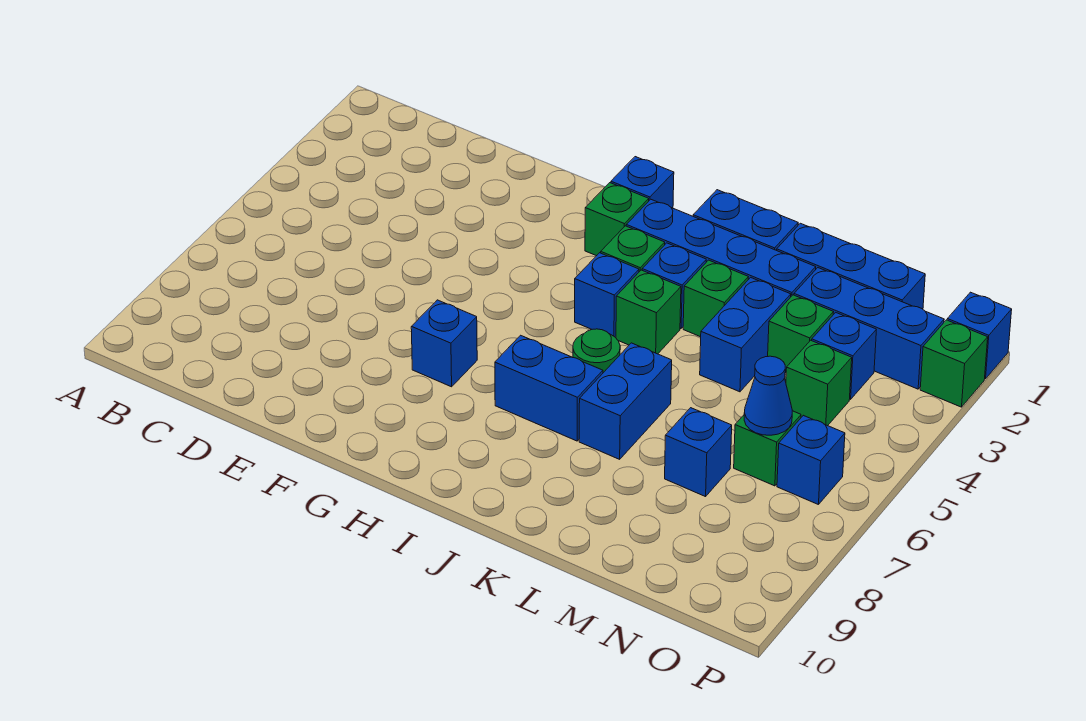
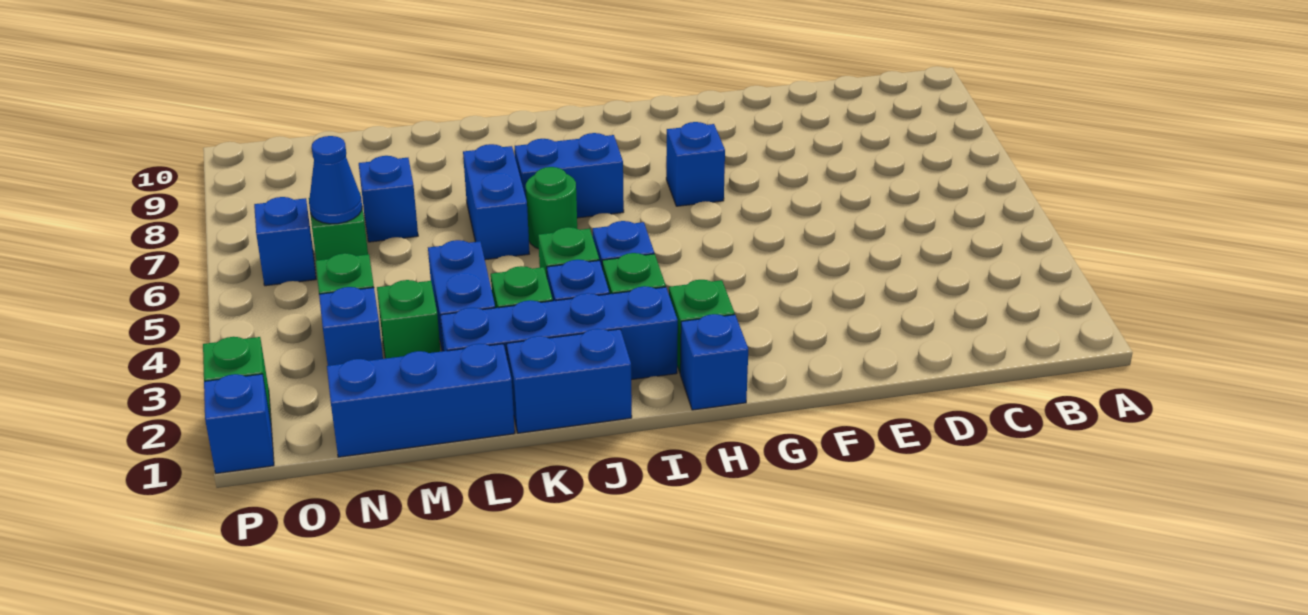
blue brick M2:O2 level 1 -> none

